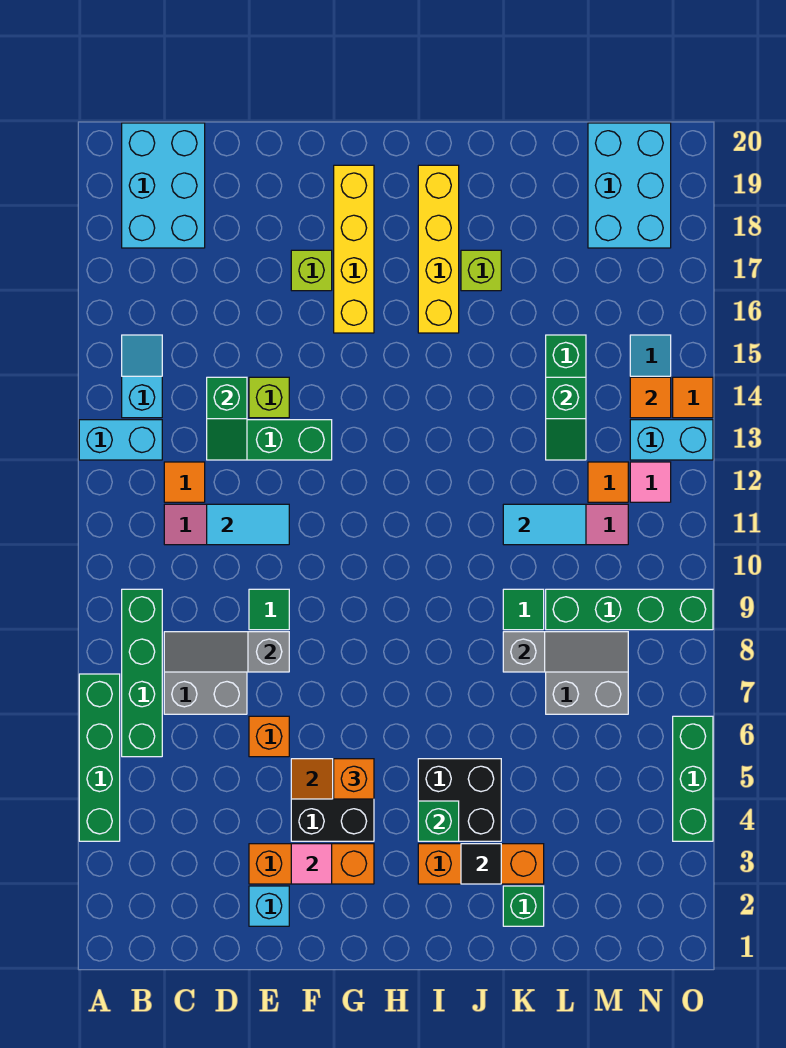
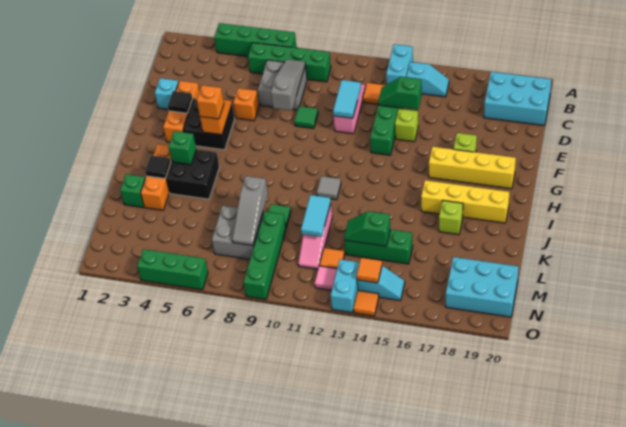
pink tile F3 level 2 -> black tile F3 level 2
none -> grey tile I11 level 1

